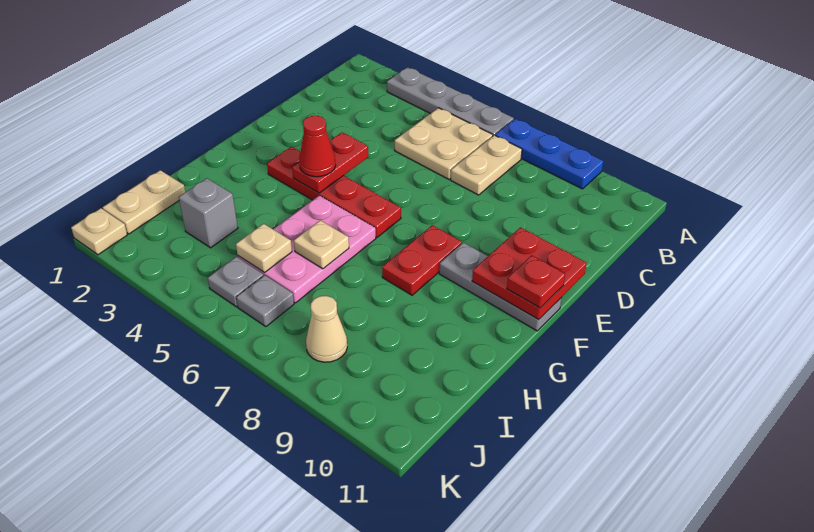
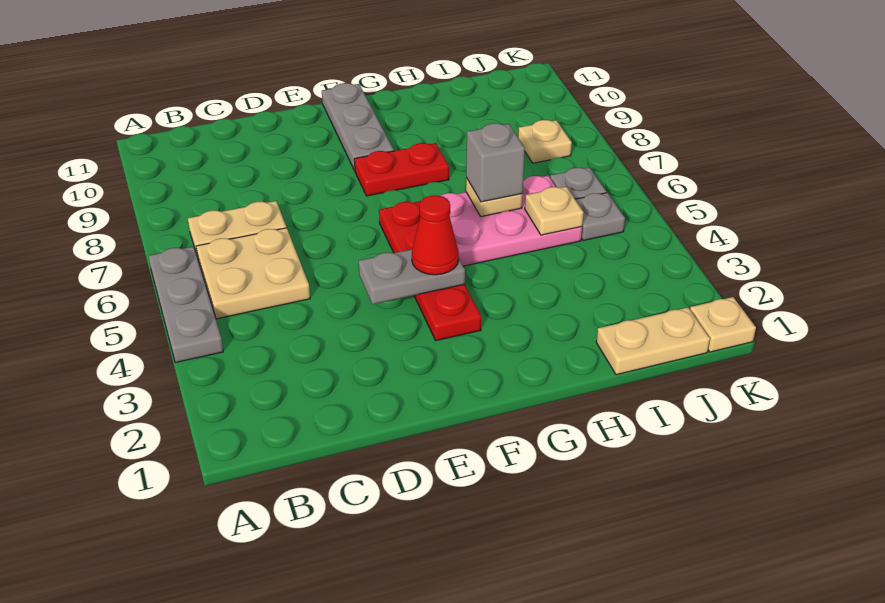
grey plate A3:A6 level 1 -> grey plate A4:A6 level 1
blue plate A7:A9 level 1 -> none
red plate E4:F4 level 2 -> grey plate E4:F4 level 2
red plate E10:F11 level 2 -> none
red plate F11 level 3 -> none
grey brick I3 level 1 -> grey brick H6 level 3
tan cone J8 level 1 -> tan plate J8 level 1

